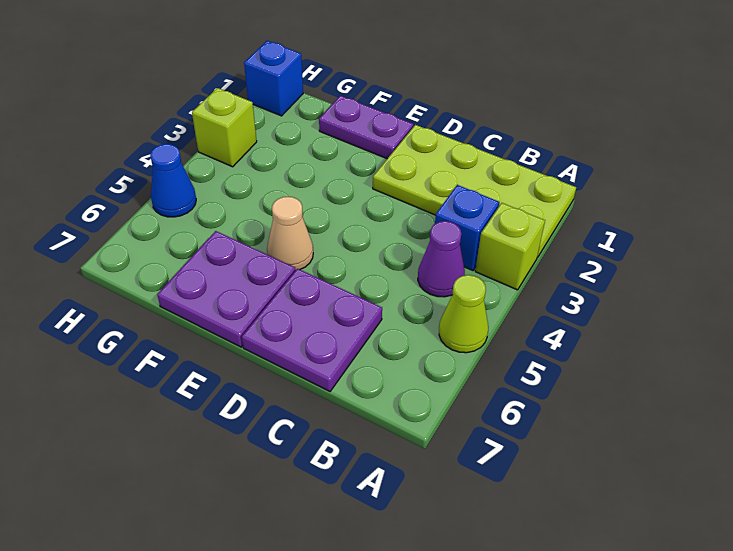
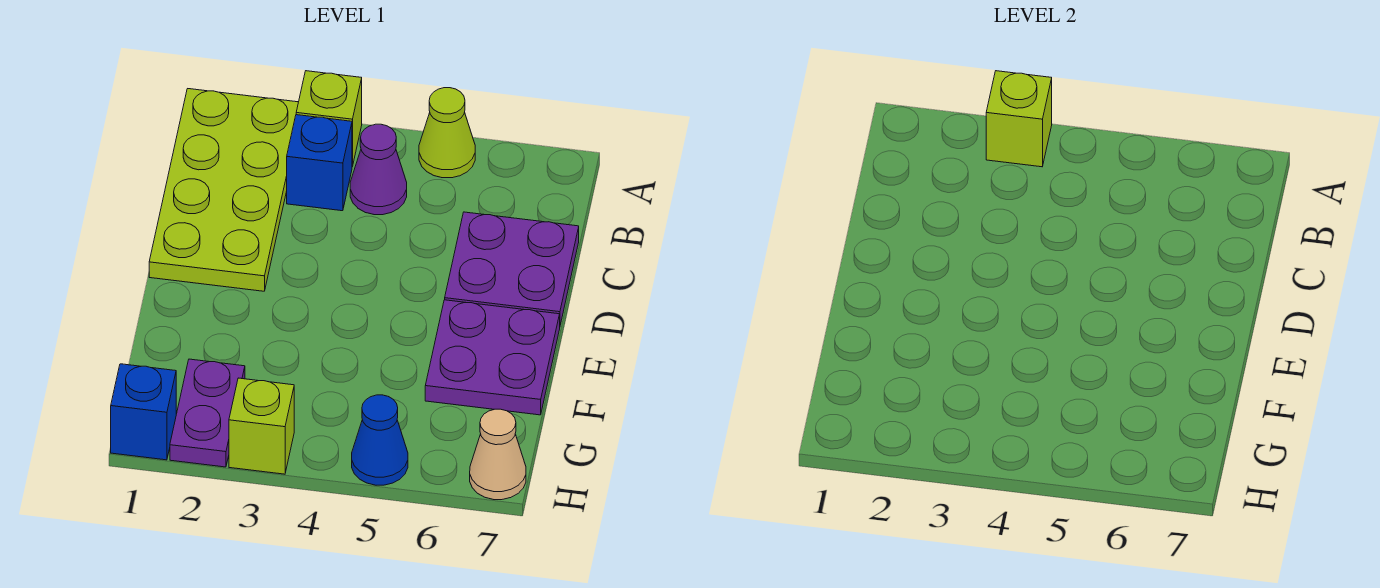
none -> lime brick A3 level 2
purple plate E1:F1 level 1 -> purple plate G2:H2 level 1
tan cone E5 level 1 -> tan cone H7 level 1

